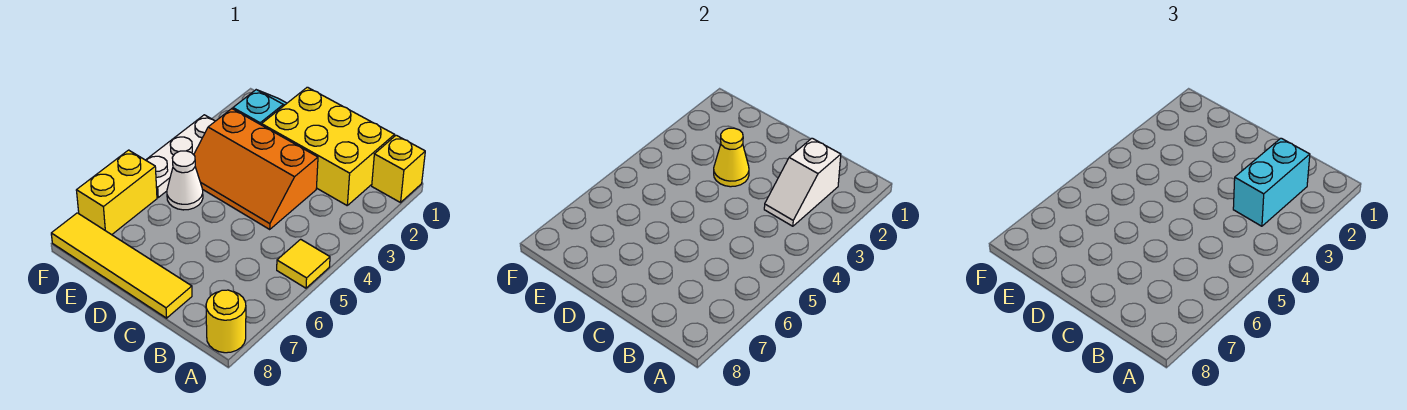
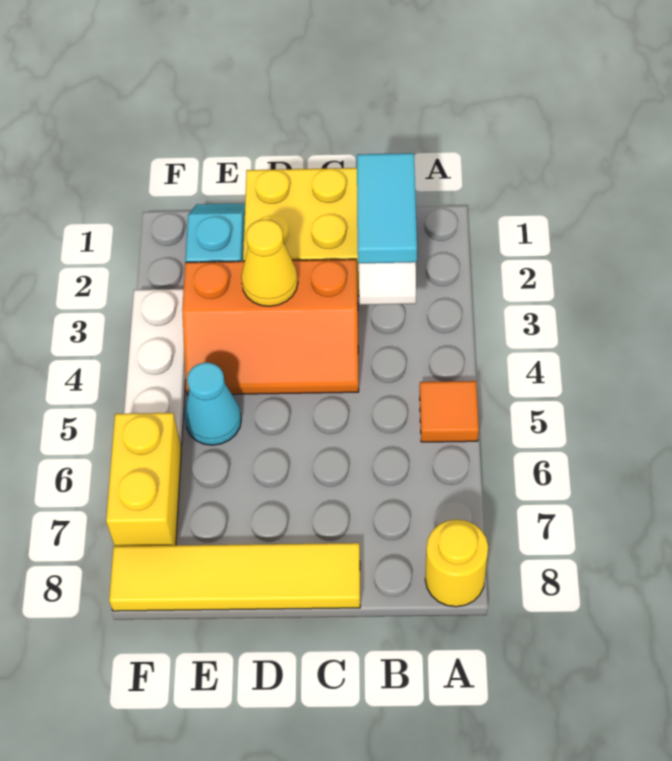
yellow brick A1 level 1 -> none
yellow tile A5 level 1 -> orange tile A5 level 1
cyan brick B2:B3 level 3 -> cyan tile B2:B3 level 3
white cone E5 level 1 -> cyan cone E5 level 1

